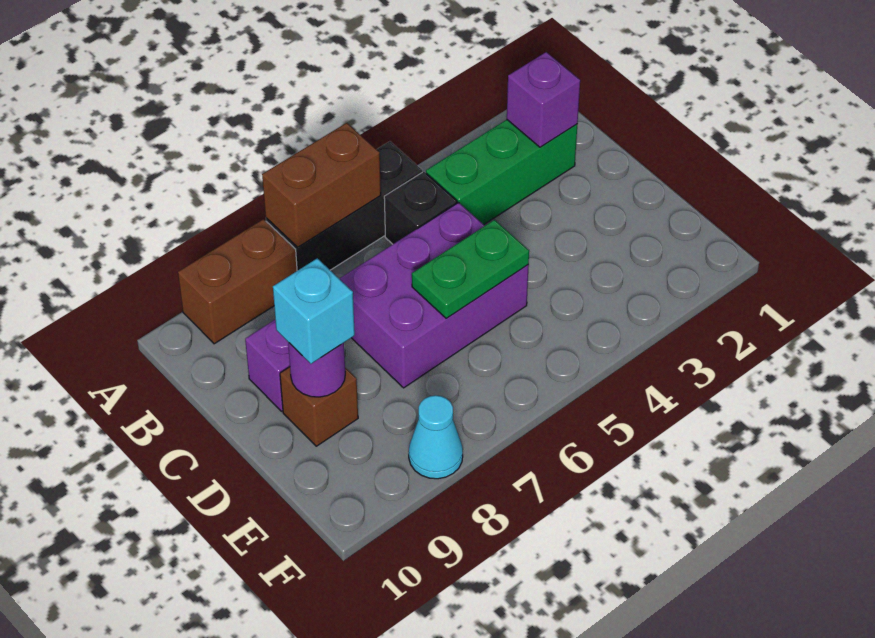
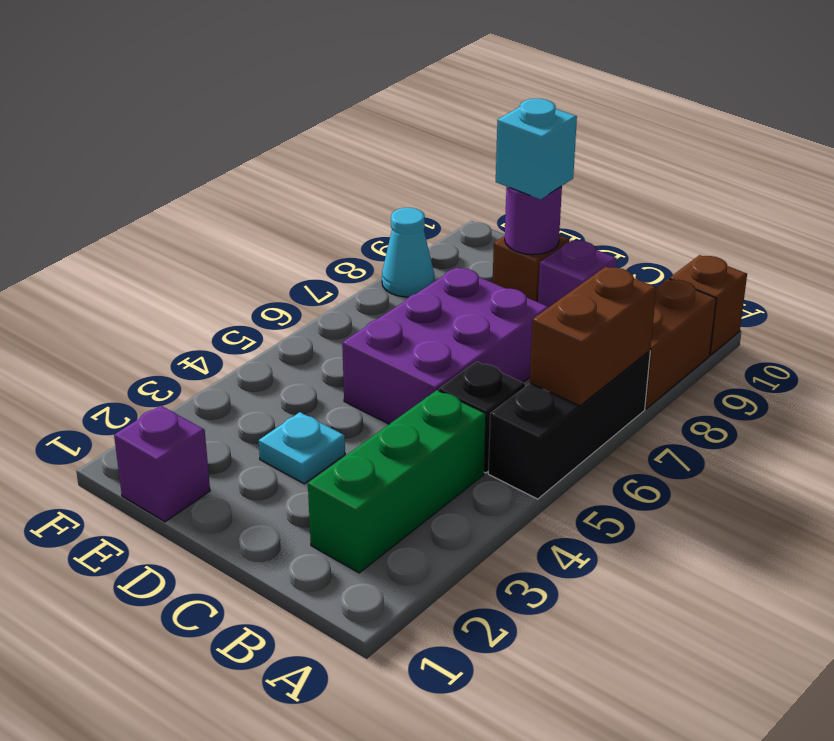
none -> brown brick A10 level 1
purple brick B2 level 2 -> purple brick E1 level 1
none -> cyan plate D3 level 1
green plate D5:D6 level 2 -> none

